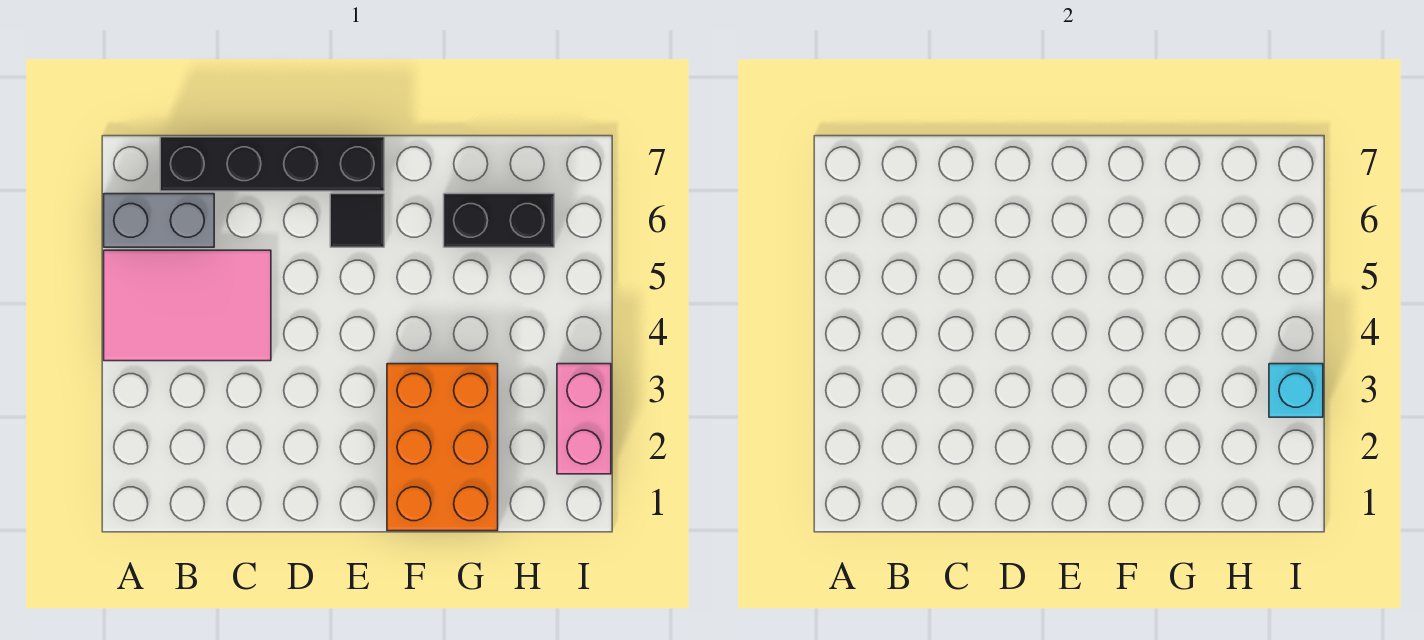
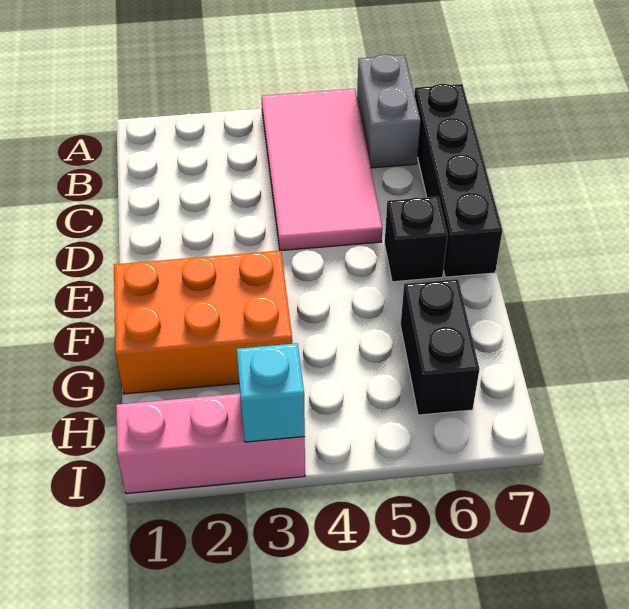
pink tile A4:C5 level 1 -> pink tile A4:D5 level 1
black tile E6 level 1 -> black brick E6 level 1
pink brick I2:I3 level 1 -> pink brick I1:I3 level 1

